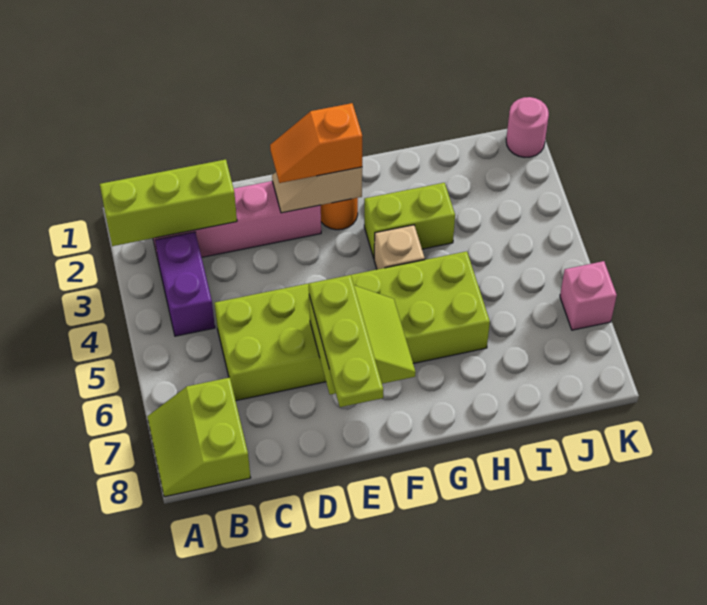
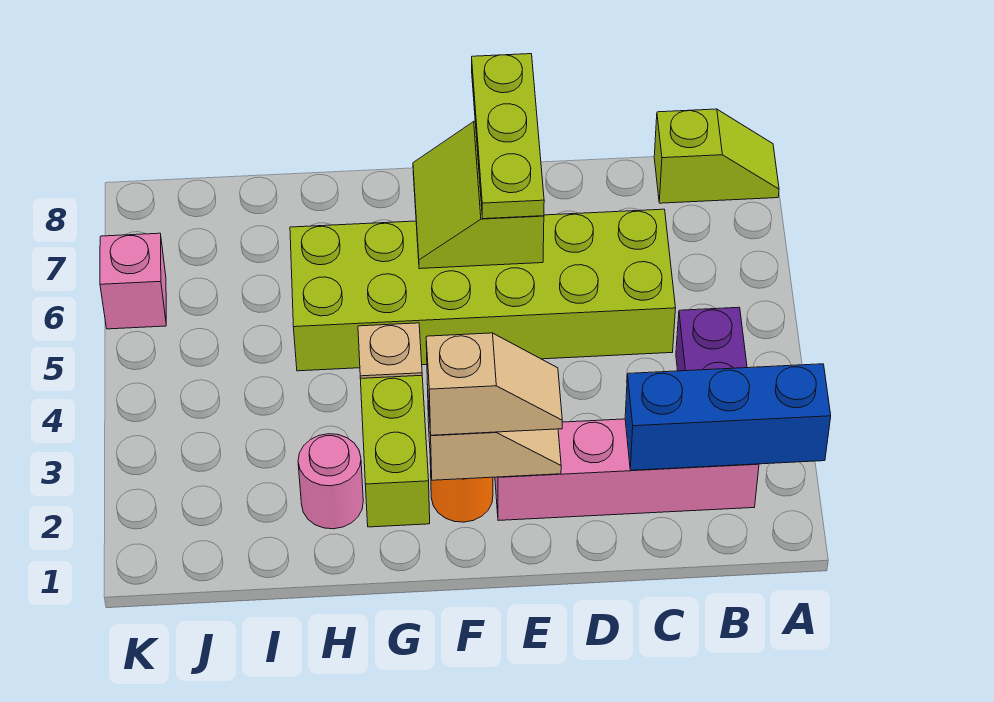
lime brick A2:C2 level 2 -> blue brick A2:C2 level 2
lime slope A7:B8 level 1 top B -> lime slope A8:B8 level 1 top B
orange slope E2:F2 level 3 top F -> tan slope E2:F2 level 3 top F
lime brick G3:H3 level 1 -> lime brick G2:G3 level 1
pink round brick K1 level 1 -> pink round brick H2 level 1

